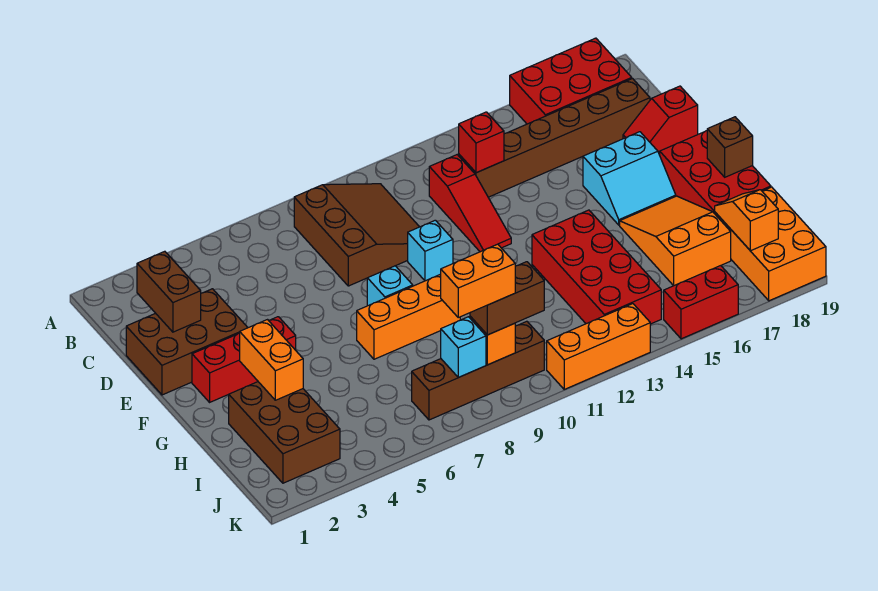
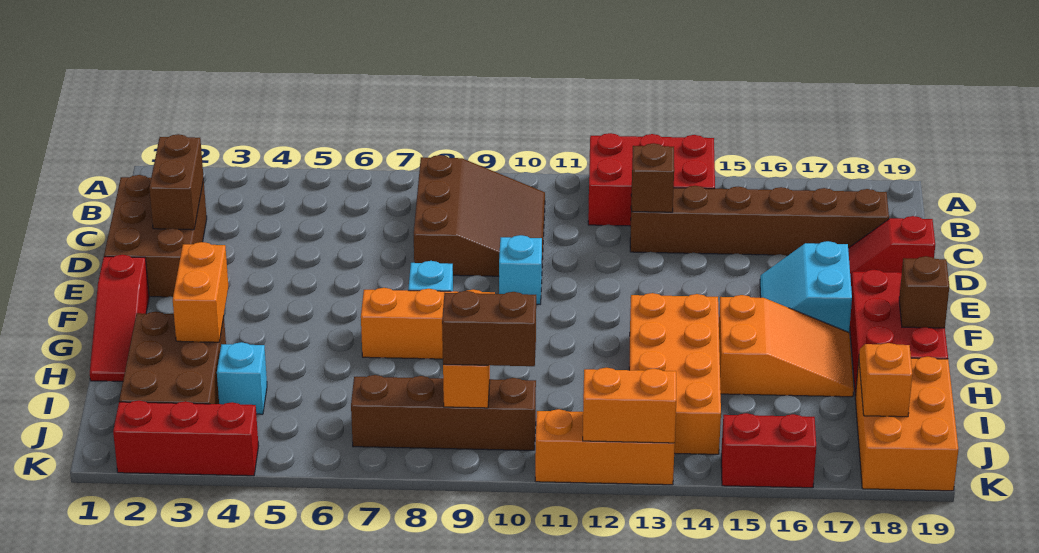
red brick A16:B18 level 1 -> red brick A12:B14 level 1
red slope C12:E12 level 1 top C -> red slope F1:H1 level 1 top F
red brick C13 level 2 -> brown brick C13 level 2
brown brick D1:E3 level 1 -> brown brick C1:E2 level 1
cyan slope E16:F17 level 1 top E -> cyan slope E16:F17 level 1 top 17
red brick F2:F4 level 1 -> red brick K2:K4 level 1
red brick G13:J14 level 1 -> orange brick G13:J14 level 1
orange slope G16:I17 level 1 top I -> orange slope G15:H17 level 1 top 15
cyan brick J8 level 2 -> cyan brick I4 level 1
orange brick J8:J9 level 4 -> orange brick K12:K13 level 2

